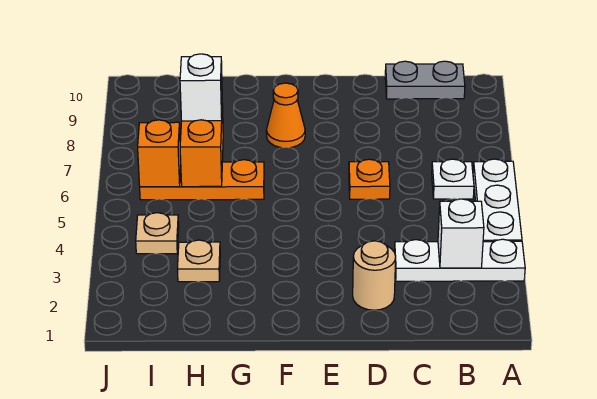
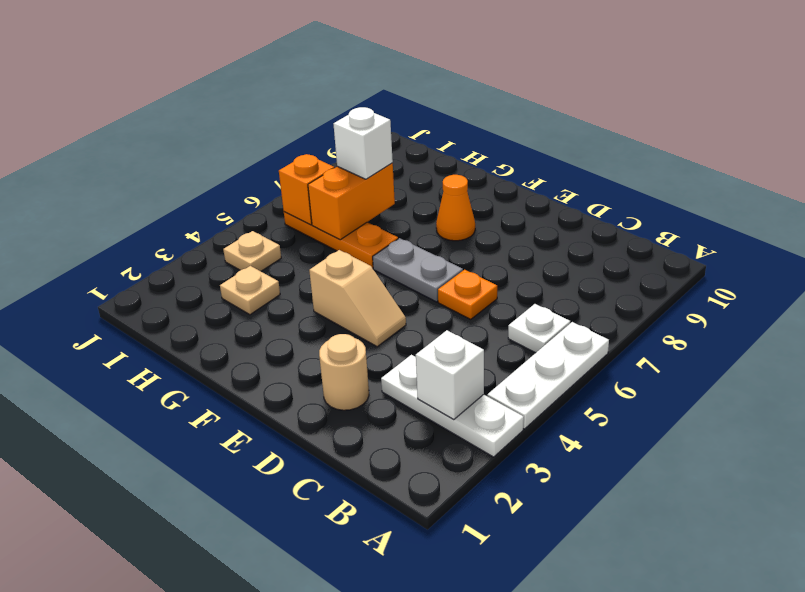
grey plate B10:C10 level 1 -> grey plate E6:F6 level 1
none -> tan slope E4:F4 level 1 top F

